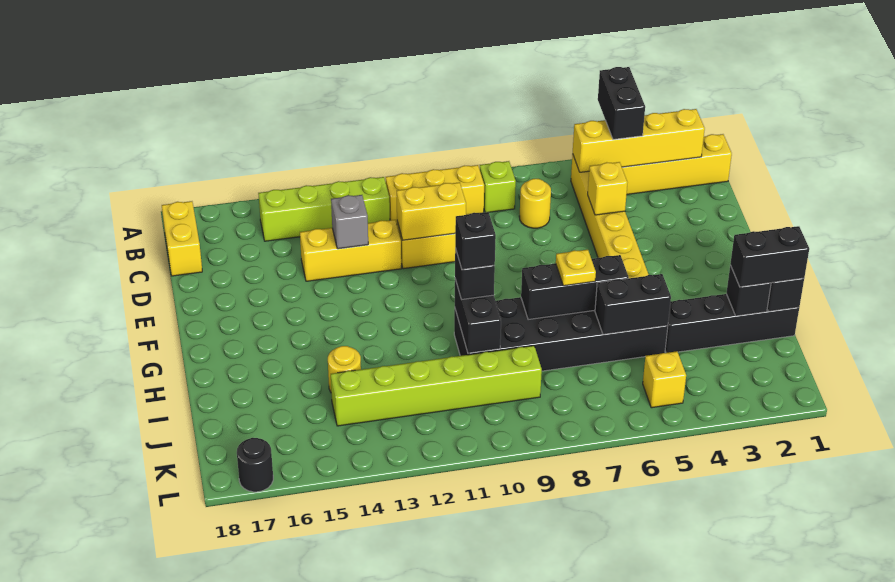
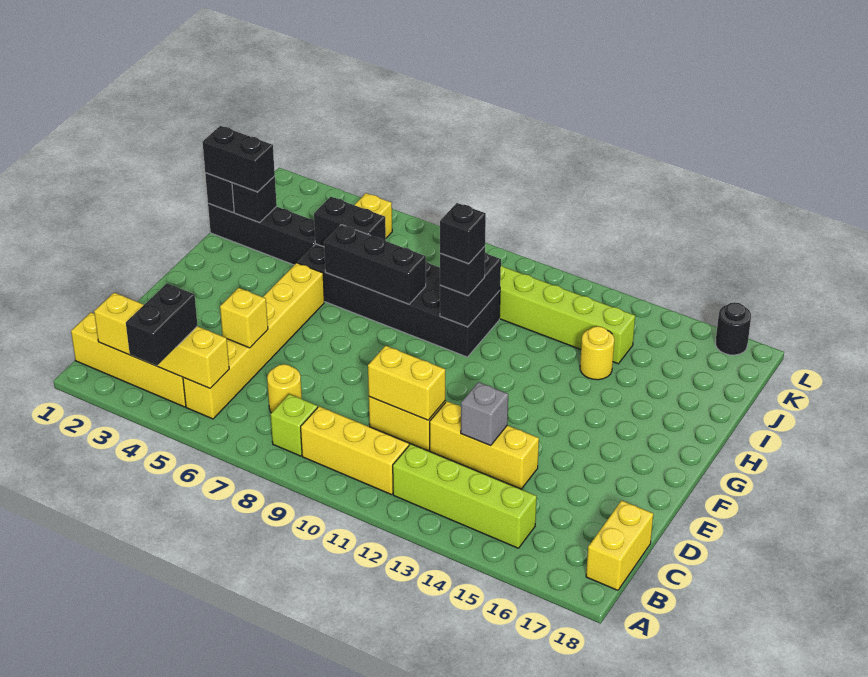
yellow plate H7 level 3 -> none

